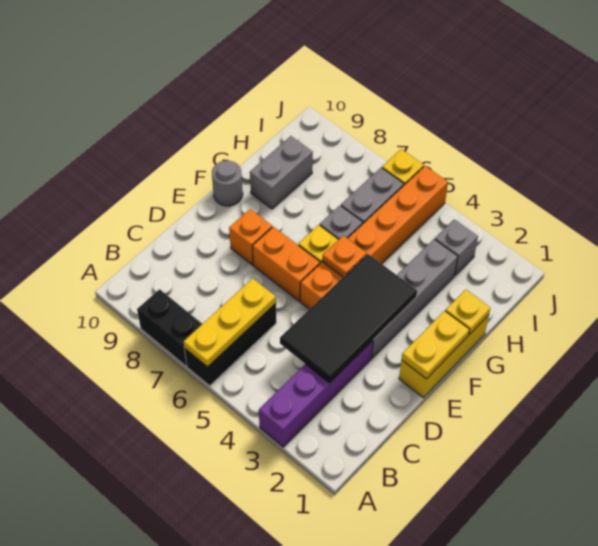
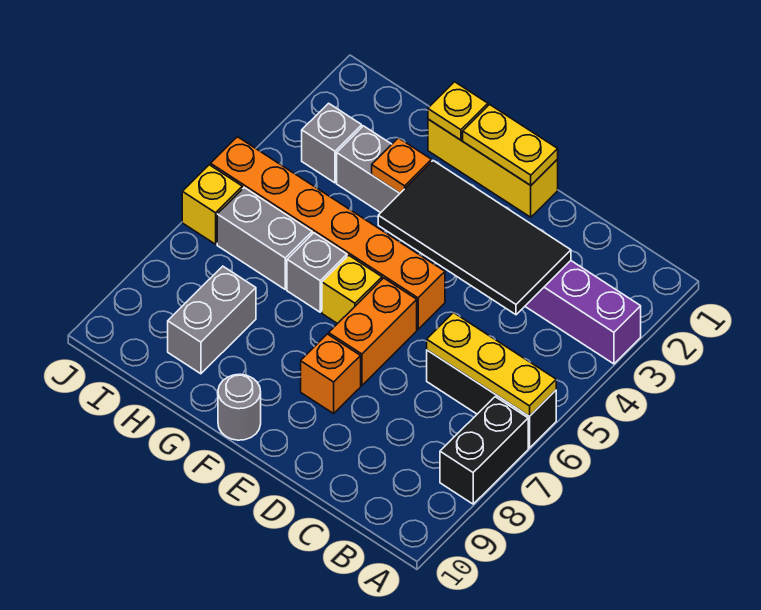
orange plate F5 level 2 -> orange plate G3 level 2
grey brick G9:H9 level 1 -> grey brick H8:H9 level 1

